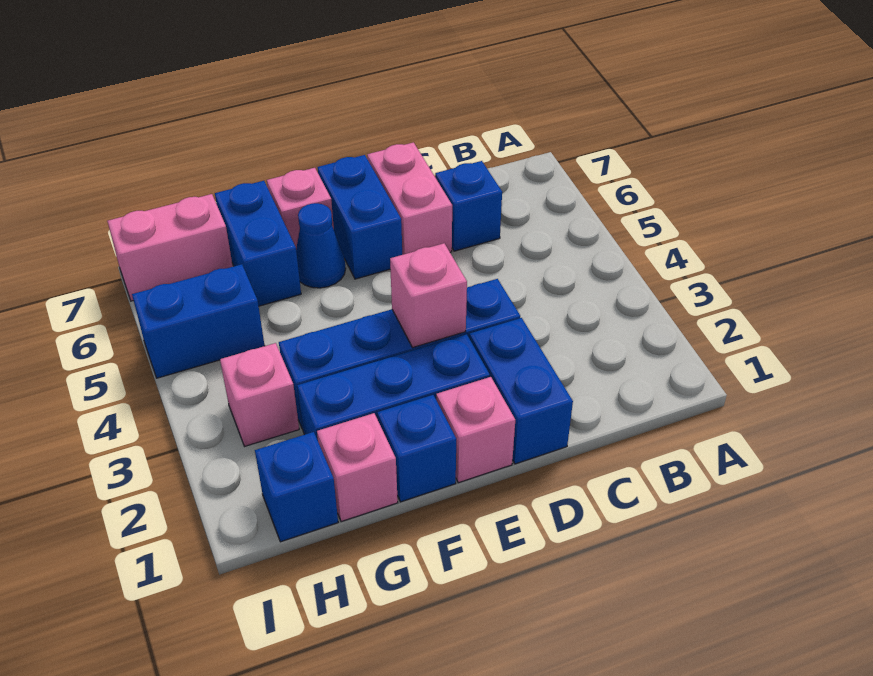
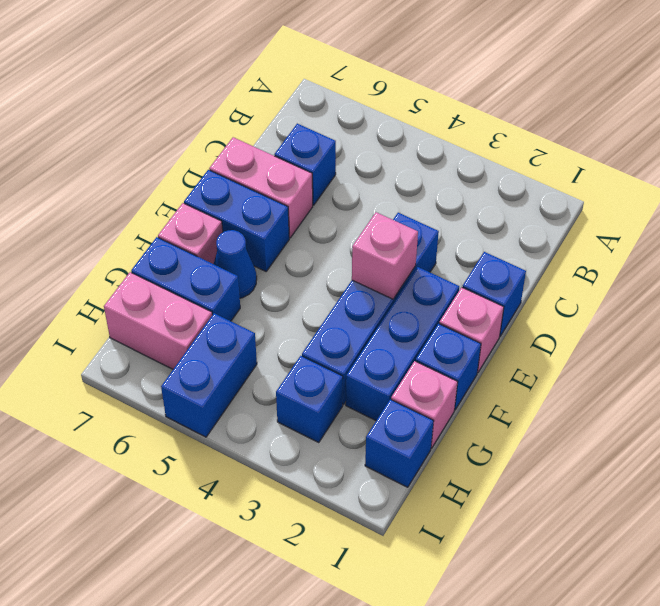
blue brick D1:D2 level 1 -> blue brick D1 level 1
pink brick H3 level 1 -> blue brick H3 level 1
pink brick H7:I7 level 1 -> pink brick H6:H7 level 1

